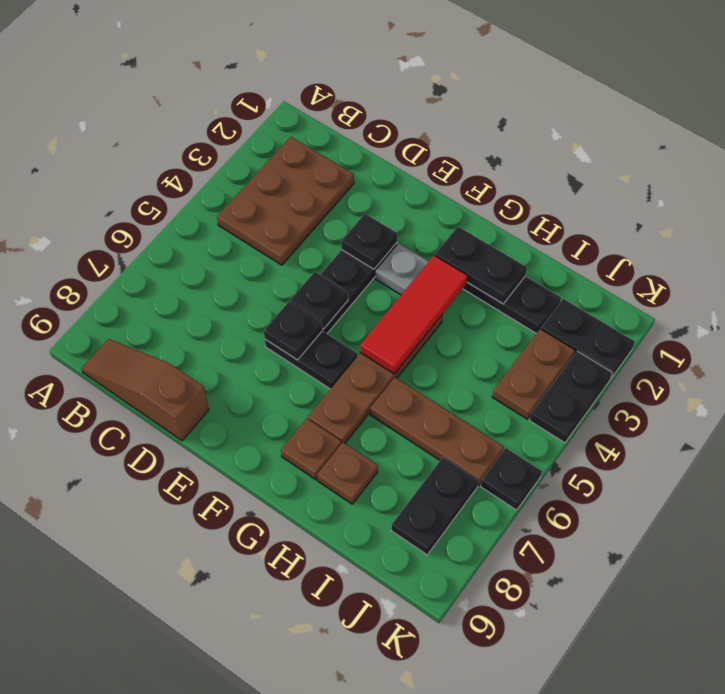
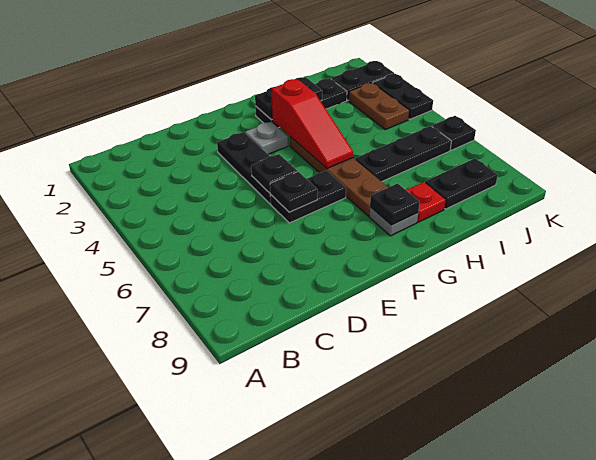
brown plate B2:C4 level 1 -> none
brown slope B9:D9 level 1 top D -> none
black plate E3 level 2 -> black plate G8 level 2
red tile G3:G5 level 2 -> red slope G3:G5 level 2 top 3
brown plate G8 level 1 -> grey plate G8 level 1
brown plate H6:J6 level 1 -> black plate H6:J6 level 1
brown plate H8 level 1 -> red plate H8 level 1
black plate J7:J8 level 1 -> black plate I8:J8 level 1

